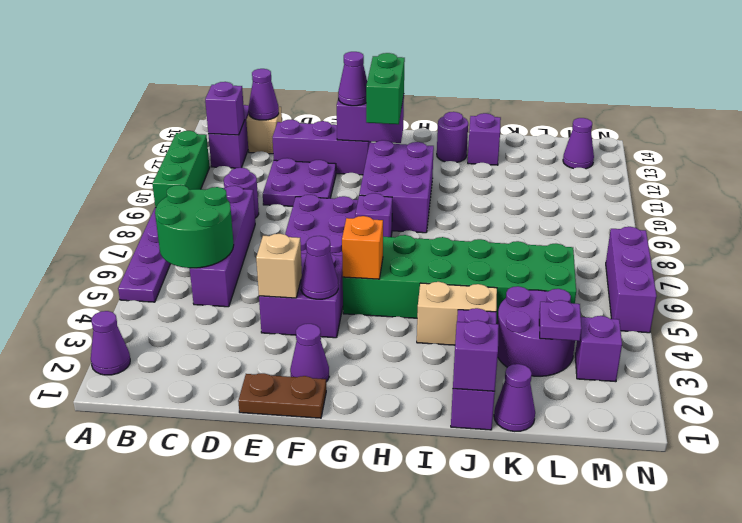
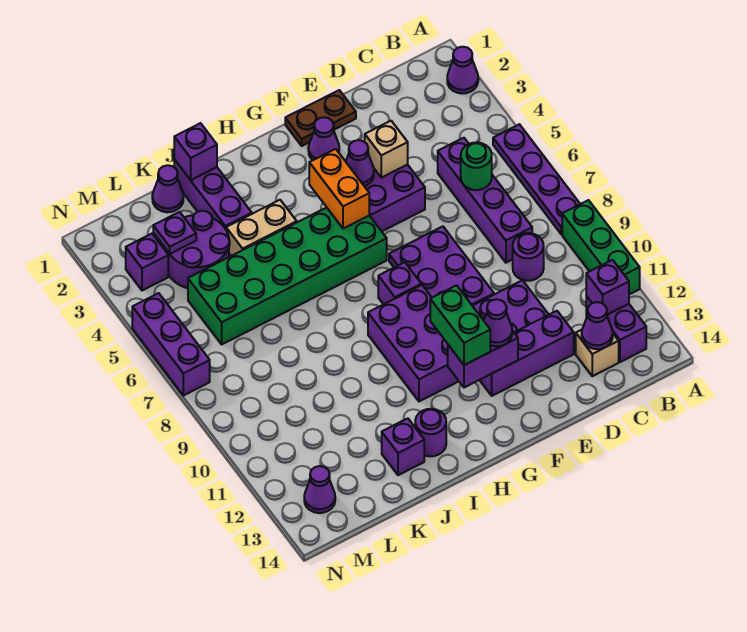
green round brick B5:C6 level 2 -> green round brick C6 level 2
orange brick G5 level 2 -> orange brick G4:G5 level 2

